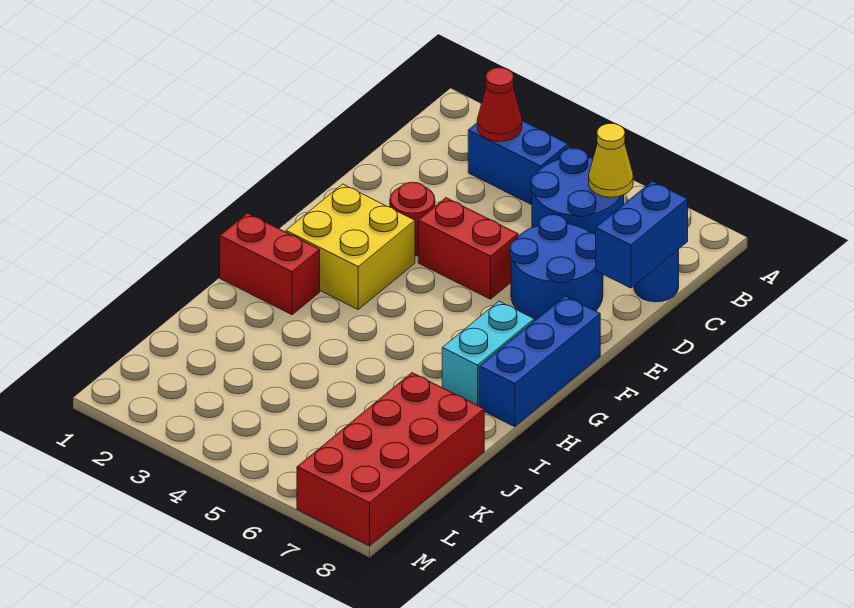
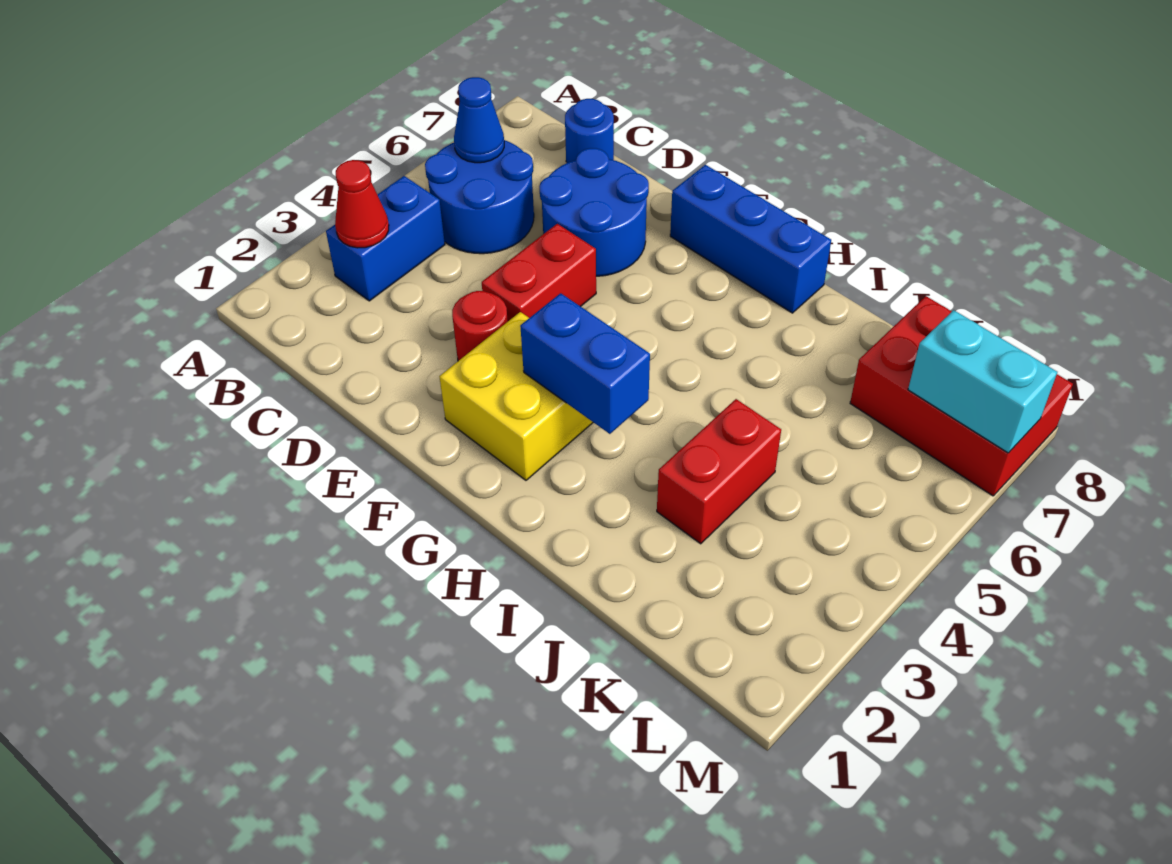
yellow cone B6 level 2 -> blue cone B6 level 2
blue brick C8:D8 level 2 -> blue brick G3:H3 level 2
cyan brick G7:H7 level 1 -> cyan brick L7:M7 level 2
red brick H1:H2 level 1 -> red brick J3:J4 level 1
red brick J7:M8 level 1 -> red brick K7:M8 level 1

